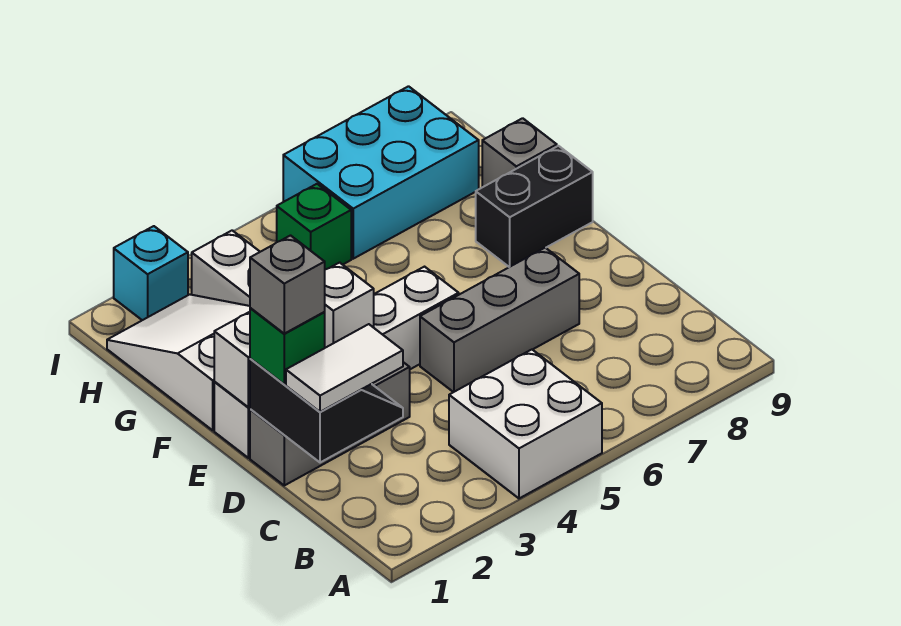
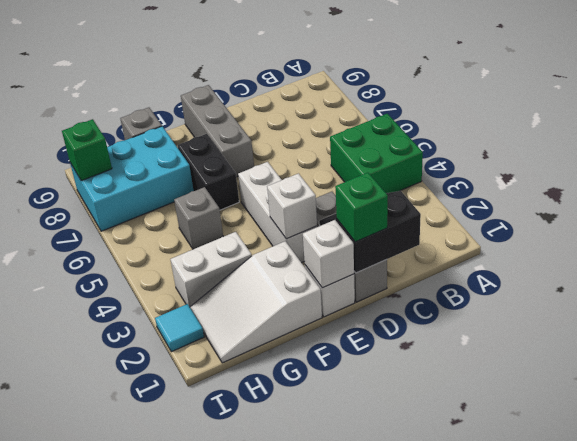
white brick A4:B5 level 1 -> green brick A4:B5 level 1
white tile C1:C2 level 3 -> none
grey brick D1 level 4 -> grey brick G5 level 1
grey brick D5:D7 level 1 -> grey brick E7:E9 level 1
black brick F8:F9 level 1 -> black brick F6:F7 level 1
green brick H5 level 1 -> green brick I8 level 2
cyan brick H6:I8 level 1 -> cyan brick G7:I8 level 1
cyan brick I2 level 1 -> cyan tile I2 level 1

